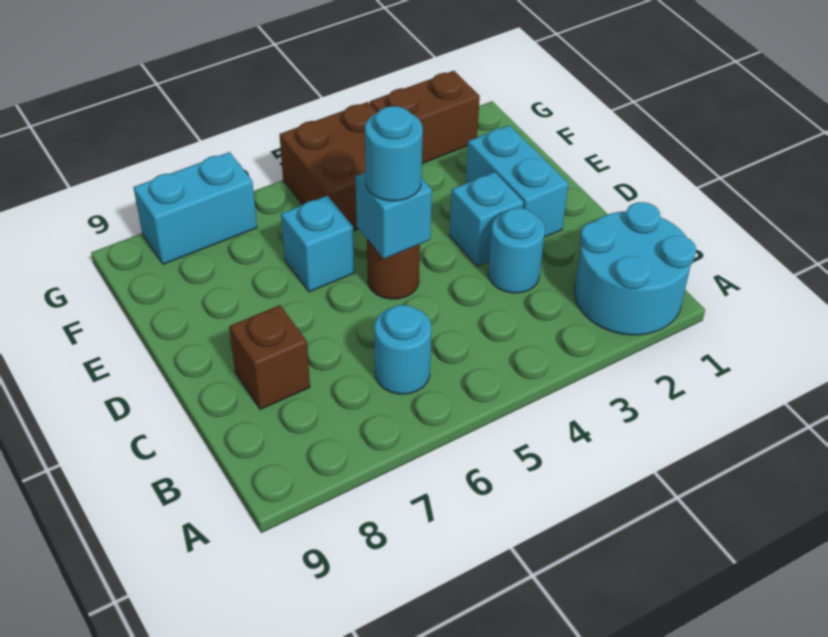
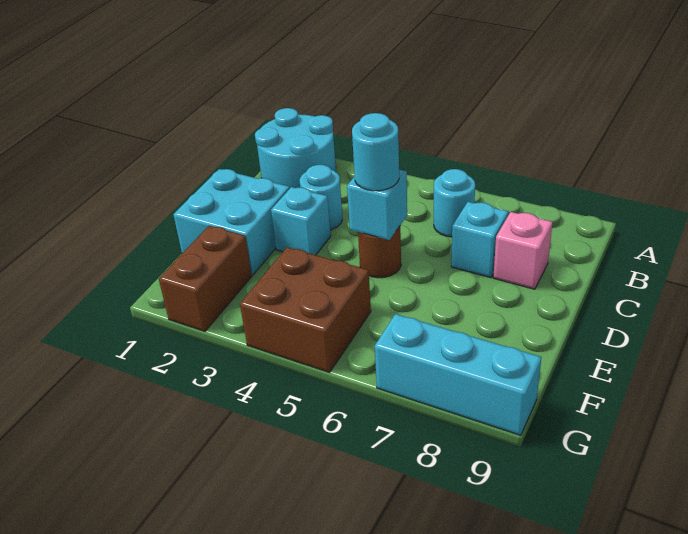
brown brick C8 level 1 -> pink brick C8 level 1
cyan brick D2:E2 level 1 -> cyan brick D1:E2 level 1
cyan brick E6 level 1 -> cyan brick C7 level 1
brown brick G2:G3 level 1 -> brown brick F2:G2 level 1
cyan brick G7:G8 level 1 -> cyan brick G7:G9 level 1

